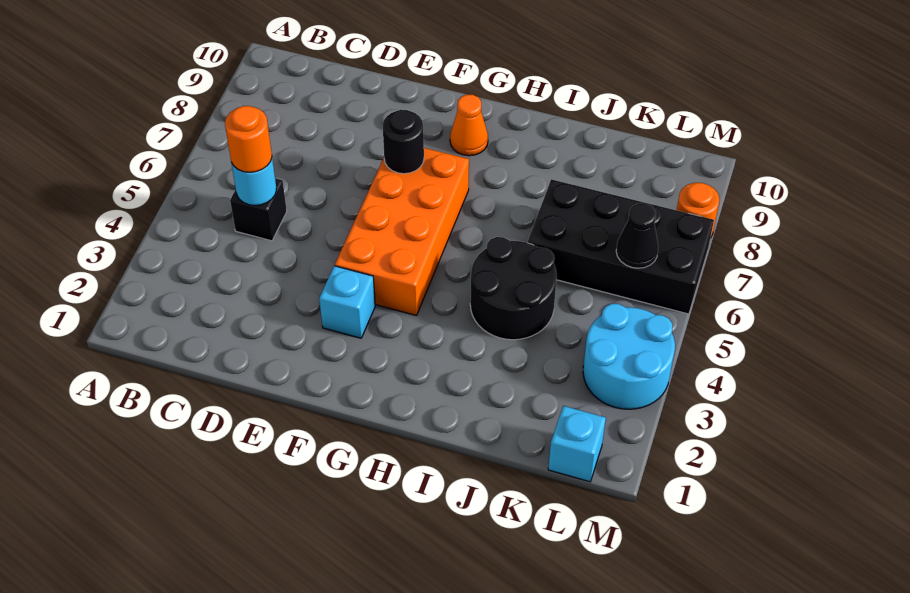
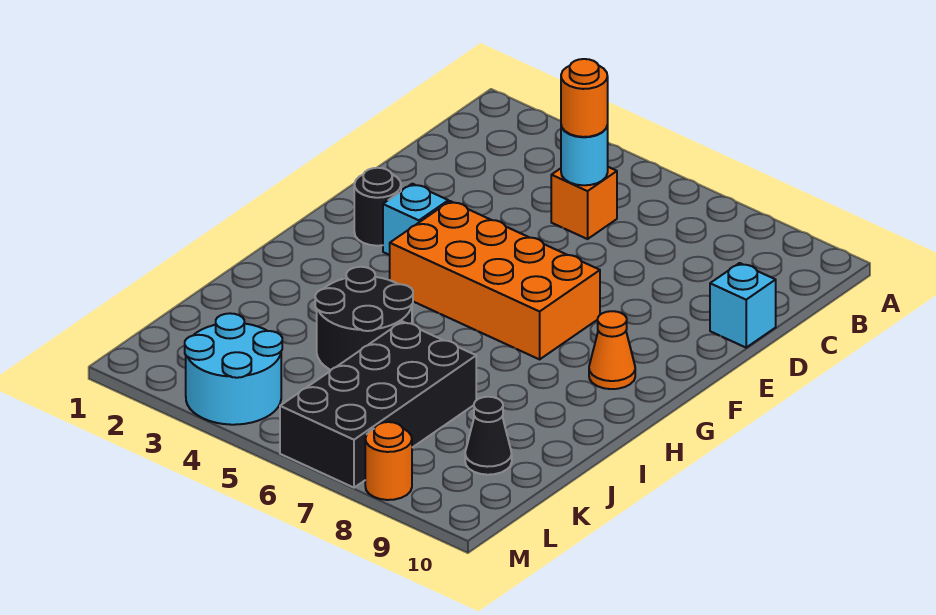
black brick C5 level 1 -> orange brick C5 level 1
black round brick F7 level 2 -> black round brick F2 level 1
cyan brick L1 level 1 -> cyan brick D10 level 1
black cone L6 level 2 -> black cone K9 level 1

